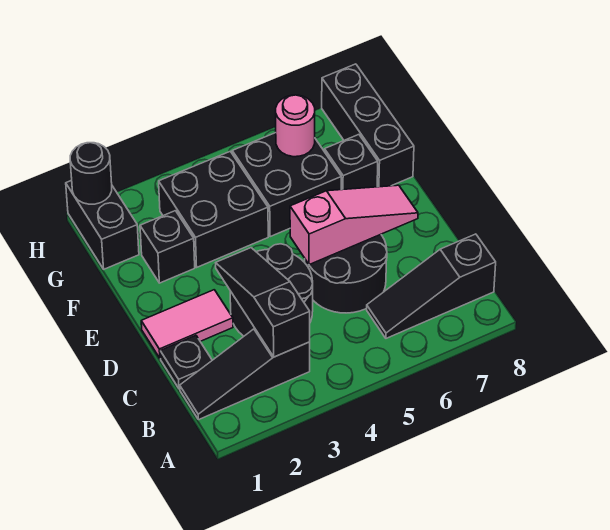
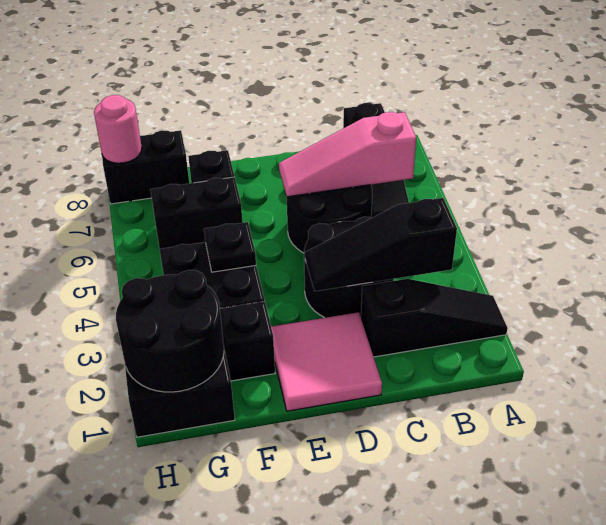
black slope B1:B3 level 1 top 3 -> black slope A2:C2 level 1 top C
black plate C1 level 1 -> black plate F4 level 2
pink tile D1:D2 level 1 -> pink tile D1:E2 level 1
pink slope D5:D7 level 2 top 5 -> pink slope B6:D6 level 2 top B
black brick F5:G6 level 1 -> black brick F6:G6 level 1
black brick F8:H8 level 1 -> black brick G8:H8 level 1
pink round brick G6 level 2 -> pink round brick H8 level 2
black round brick H1 level 2 -> black round brick G1:H2 level 2

